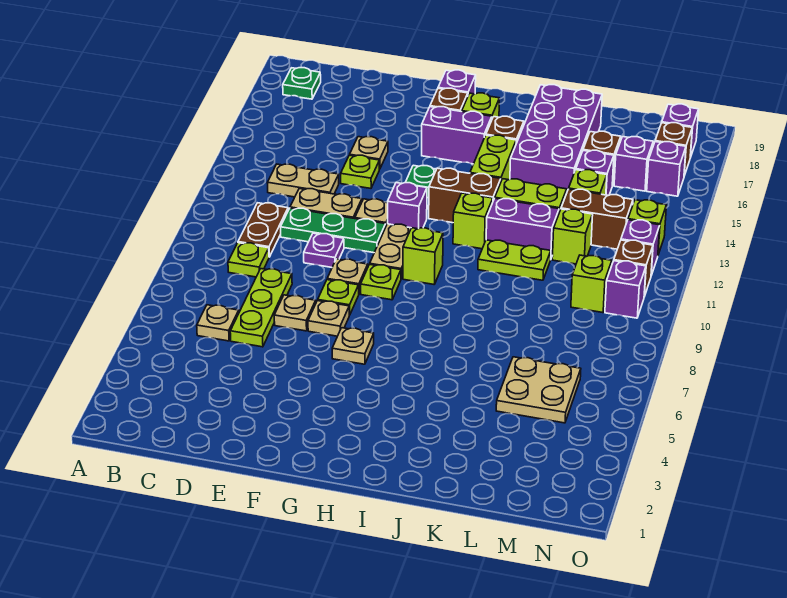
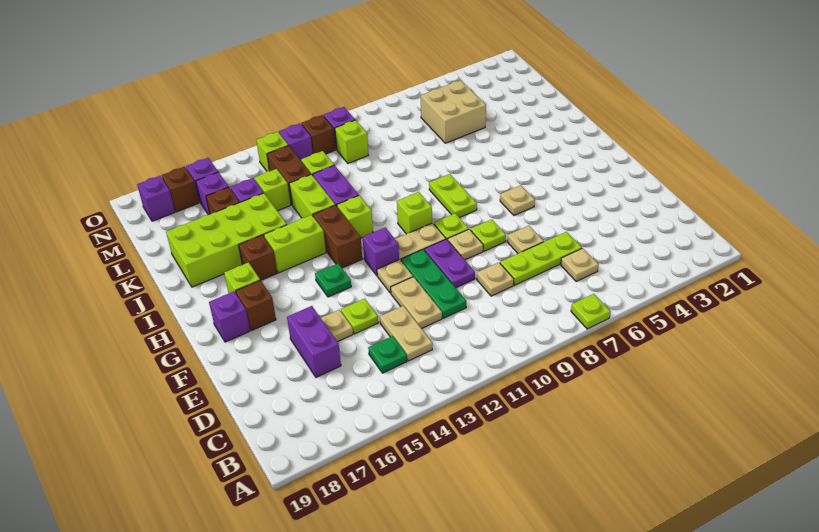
green plate B18 level 1 -> green plate C14 level 1
lime plate C9 level 1 -> lime plate A7 level 1
brown plate C10:C11 level 1 -> none
purple plate E10 level 1 -> purple plate E10:F10 level 1
tan plate F7 level 1 -> tan plate D9 level 1
purple brick G16:H16 level 1 -> purple brick D16:E16 level 1
lime plate J11:K11 level 1 -> lime plate H8:I8 level 1
purple brick J15:K18 level 1 -> lime brick J15:K18 level 1
tan plate L5:M6 level 1 -> tan brick L5:M6 level 1

